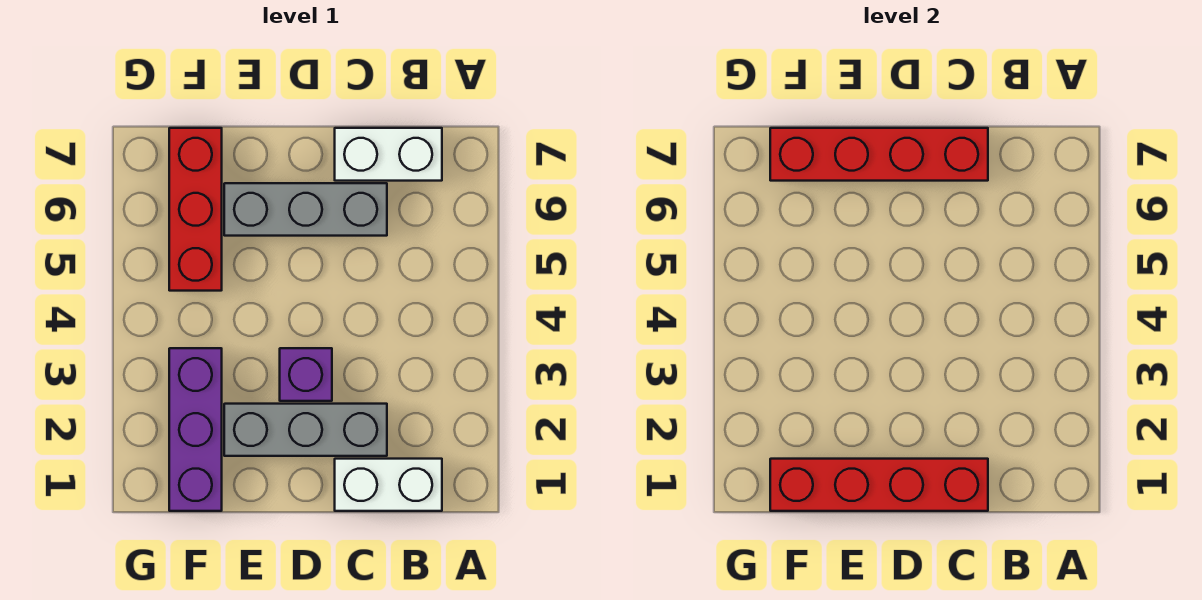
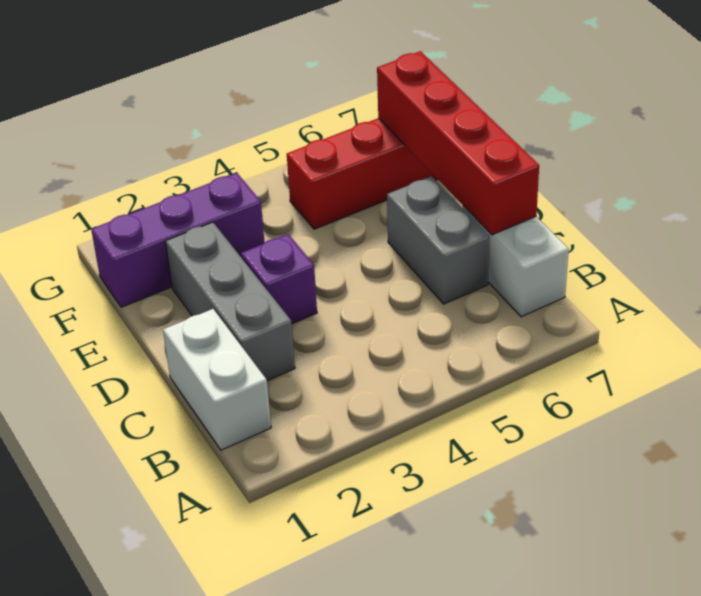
red brick C1:F1 level 2 -> none
grey brick C6:E6 level 1 -> grey brick C6:D6 level 1

